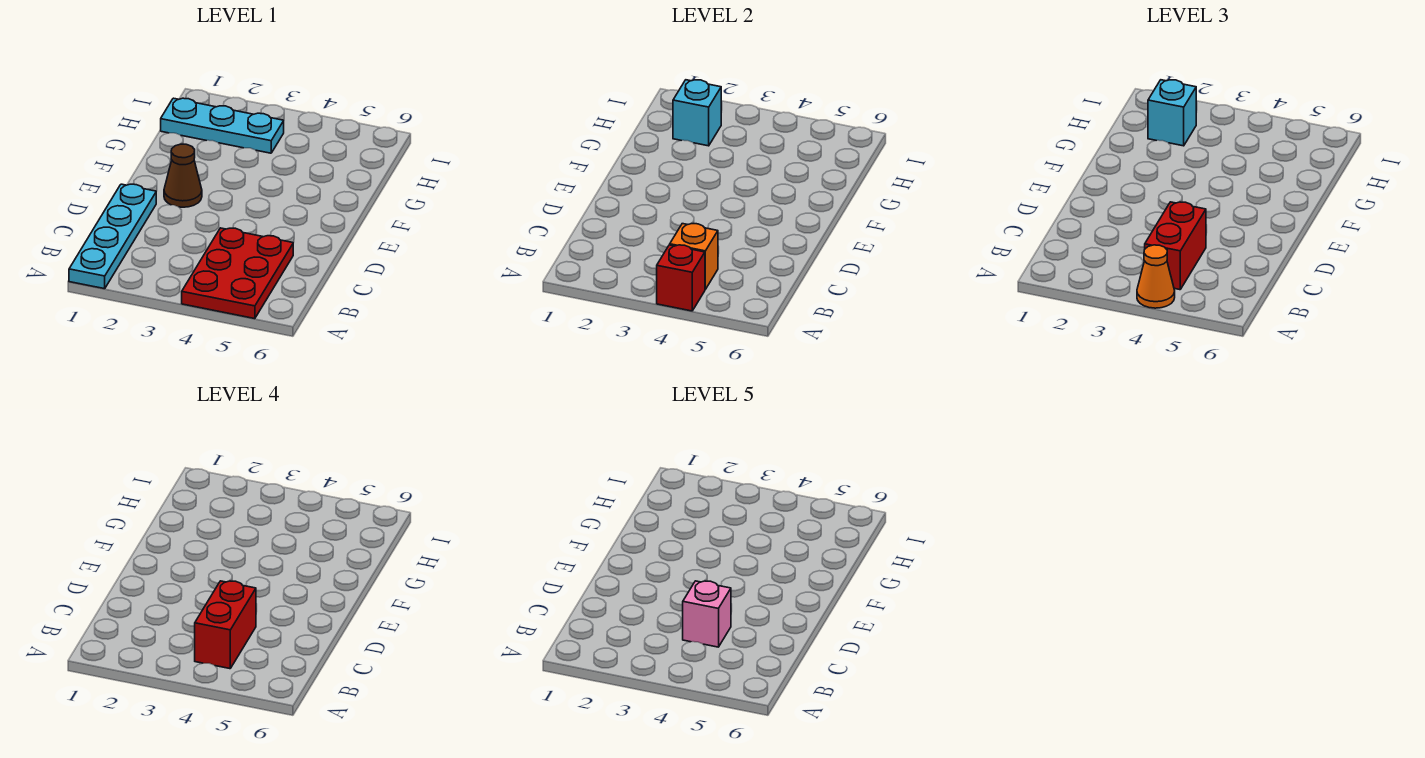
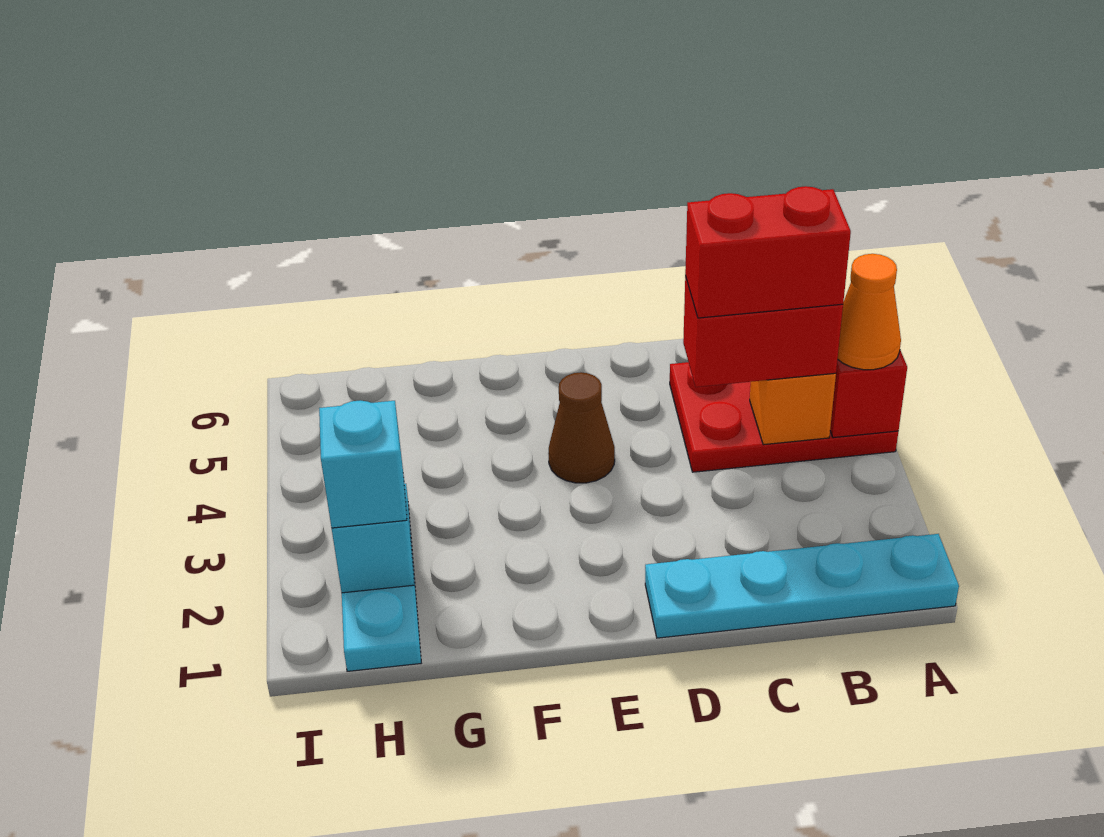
pink brick C4 level 5 -> none
brown cone E2 level 1 -> brown cone E4 level 1

